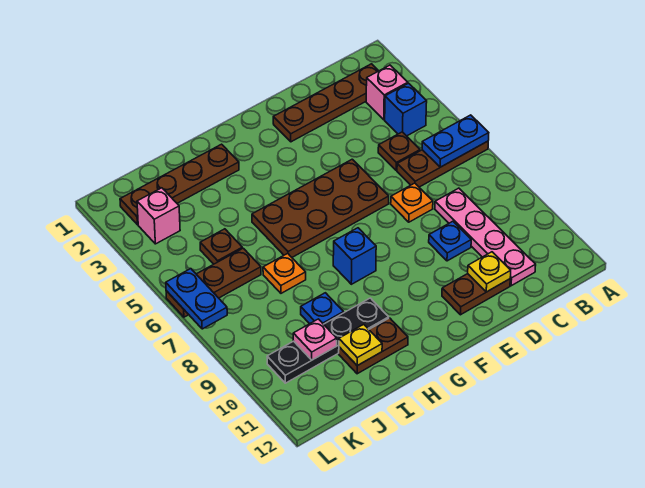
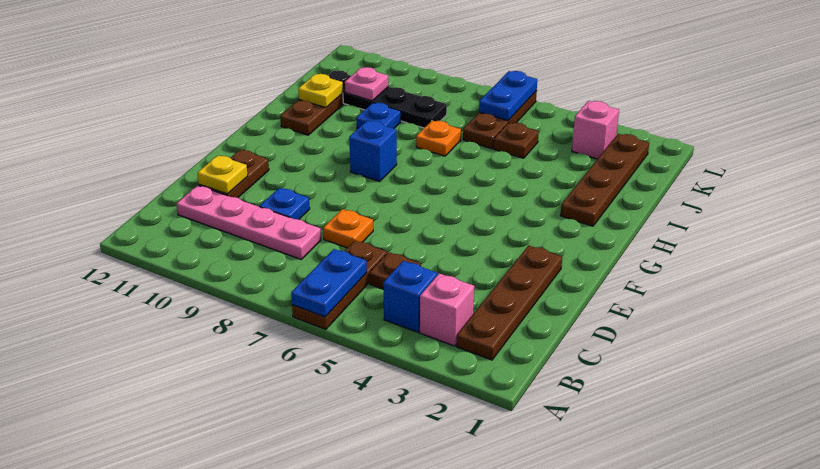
brown plate E5:H6 level 1 -> none
black plate H10:K10 level 1 -> black plate J8:J11 level 1
blue plate L6:L7 level 2 -> blue plate K6:L6 level 2

